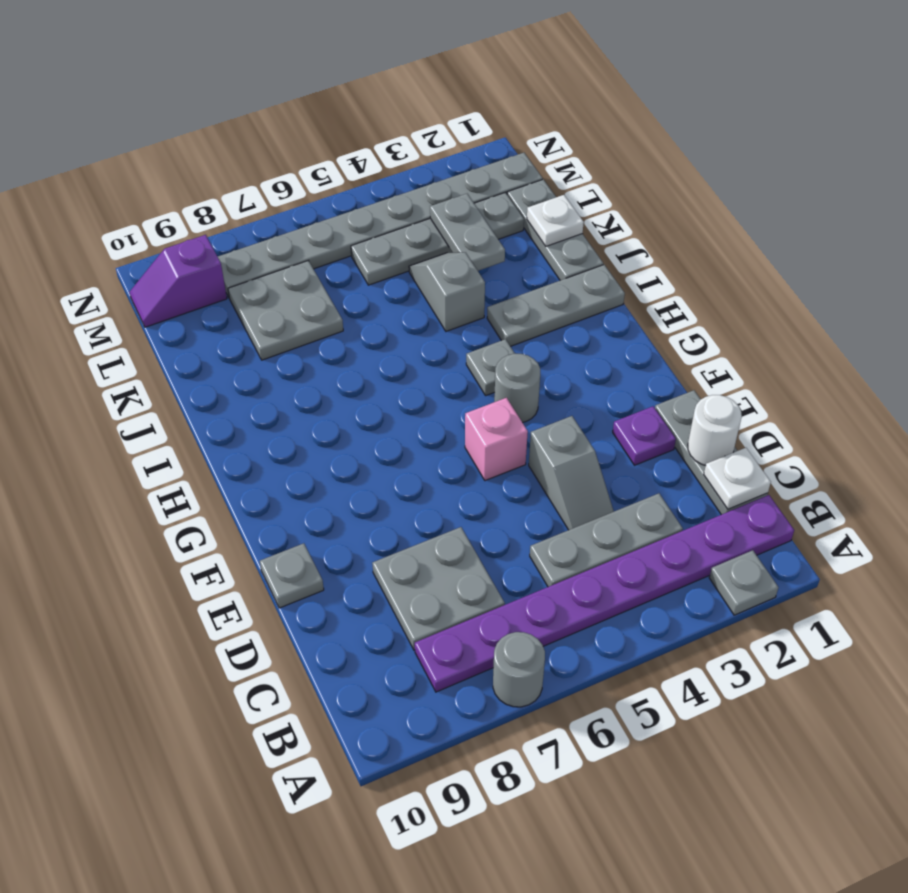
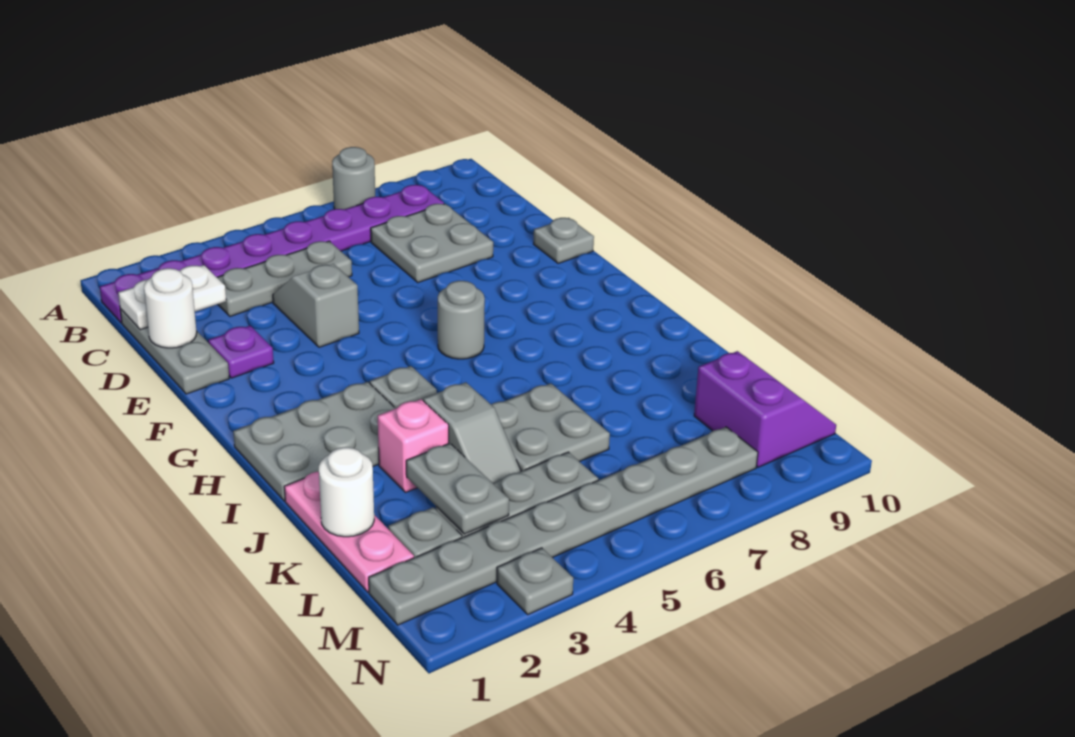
grey plate A2 level 1 -> grey plate N3 level 1
white plate C1 level 2 -> white plate C1:C2 level 2
pink brick F5 level 1 -> pink brick J3 level 1
grey round brick G4 level 1 -> grey round brick G6 level 1
grey plate I1:I3 level 1 -> grey plate H1:I3 level 1
grey plate J1:L1 level 1 -> pink plate J1:L1 level 1
white plate K1 level 2 -> white round brick K1 level 2
grey plate K7:L8 level 1 -> grey plate J5:K6 level 1
purple slope M9:M10 level 1 top 9 -> purple slope L9:M10 level 1 top 9

